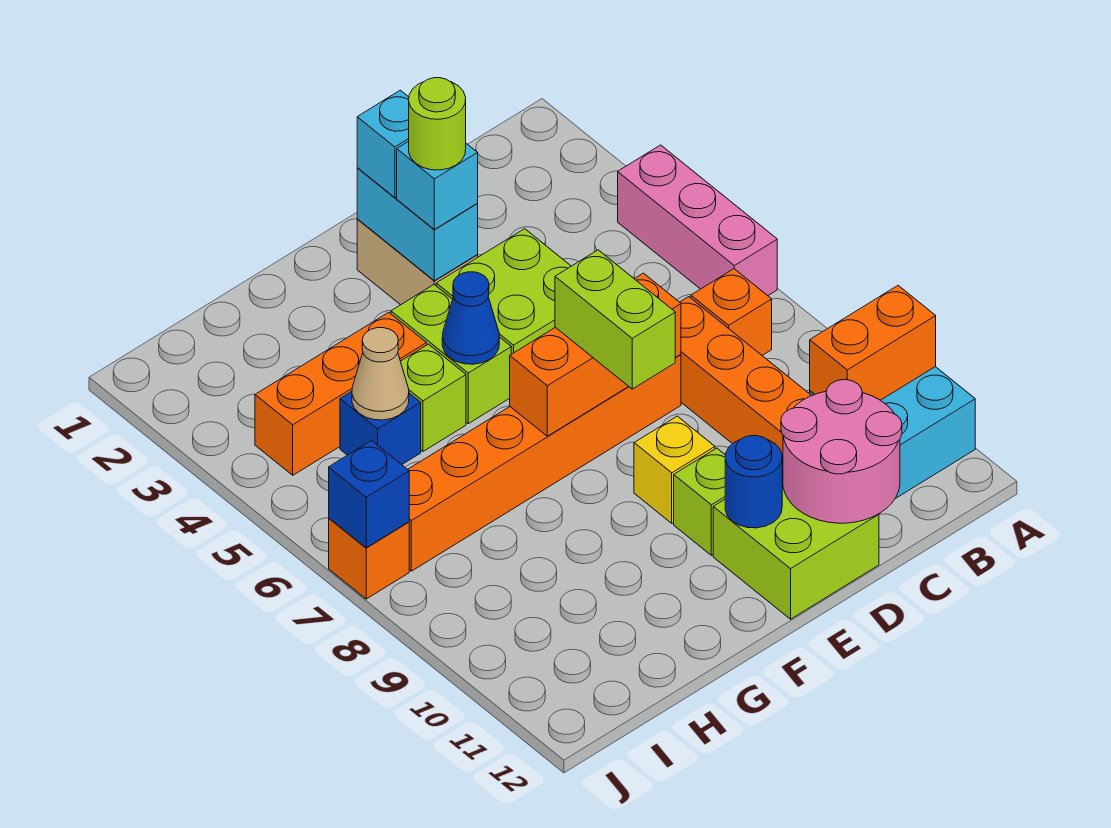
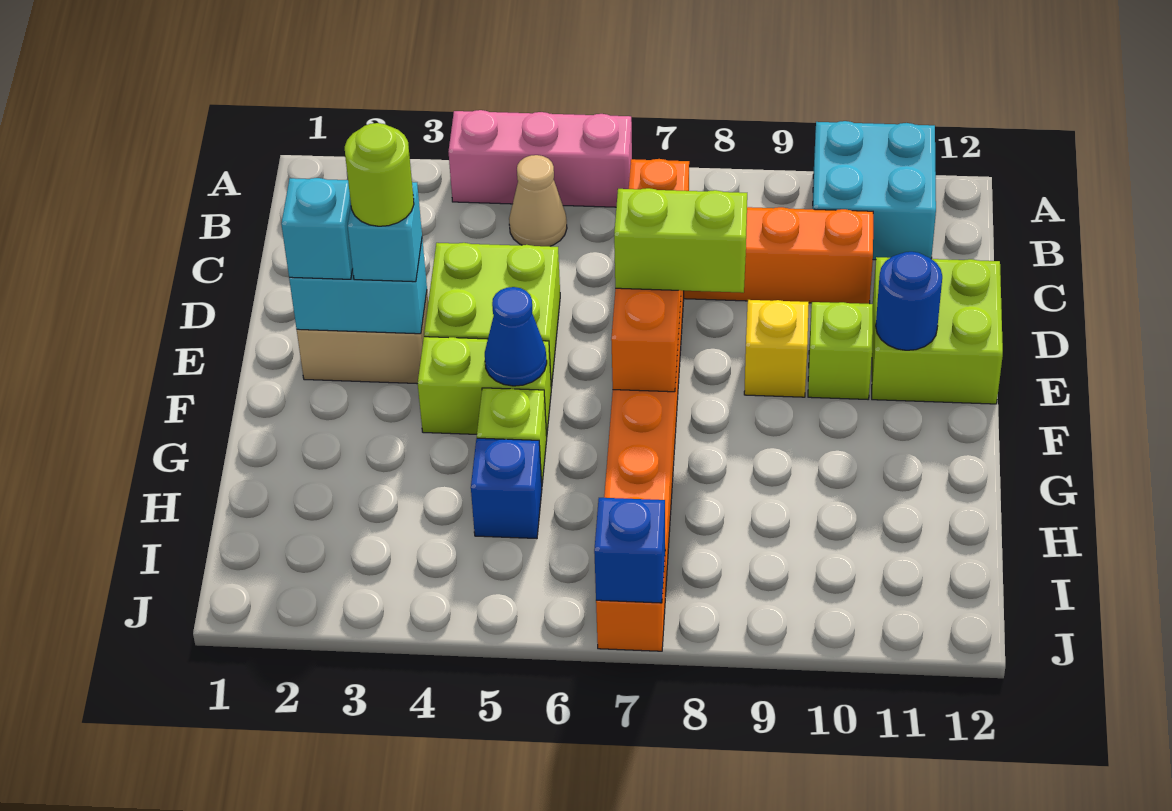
orange brick A10:B10 level 2 -> none
pink round brick C11:D12 level 2 -> none
orange brick G4:I4 level 1 -> none
tan cone H5 level 2 -> tan cone B5 level 1

